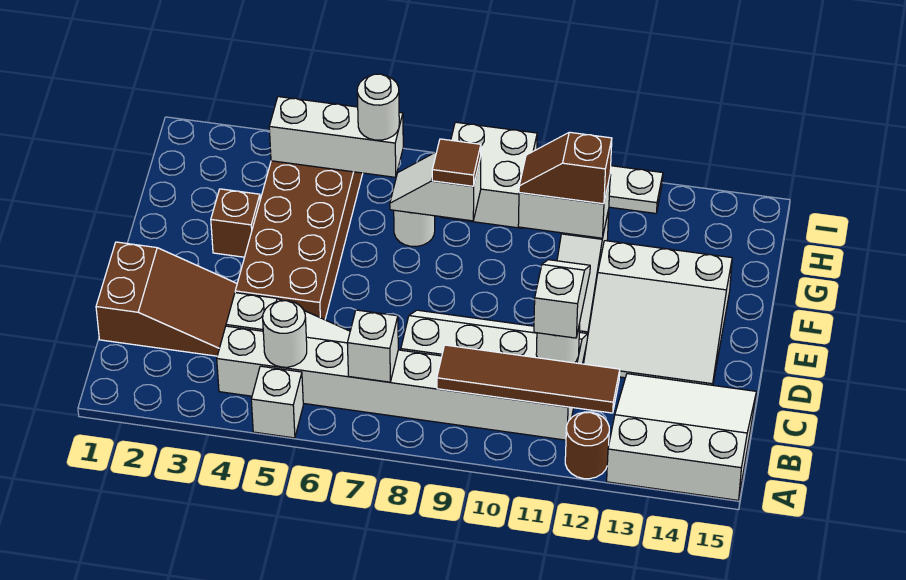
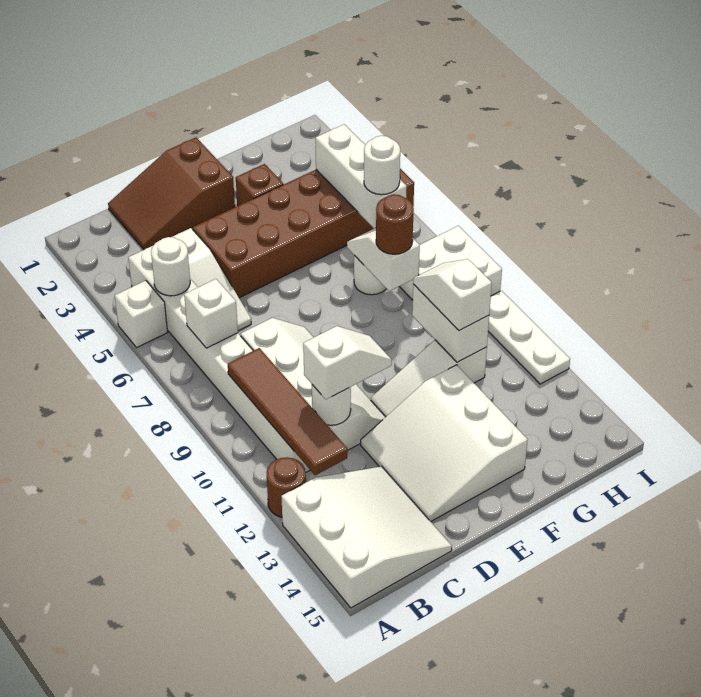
brown slope C1:D3 level 1 top 1 -> brown slope C1:E2 level 1 top E
brown tile G8 level 3 -> brown round brick G8 level 3
brown slope G10:G11 level 3 top 11 -> white slope G10:G11 level 3 top 11

